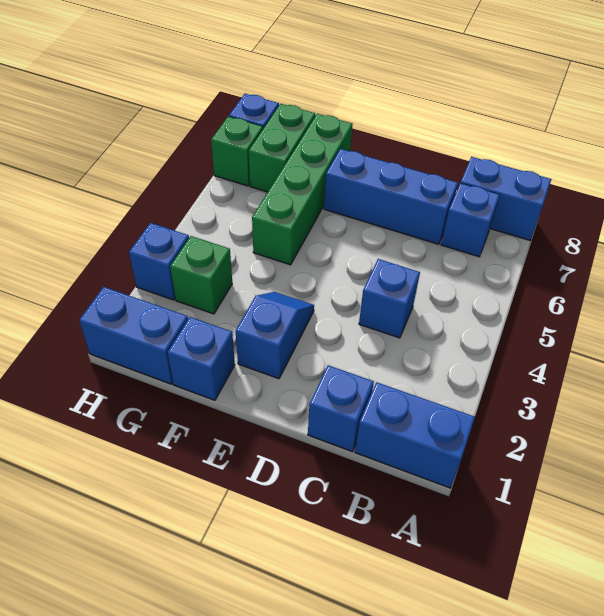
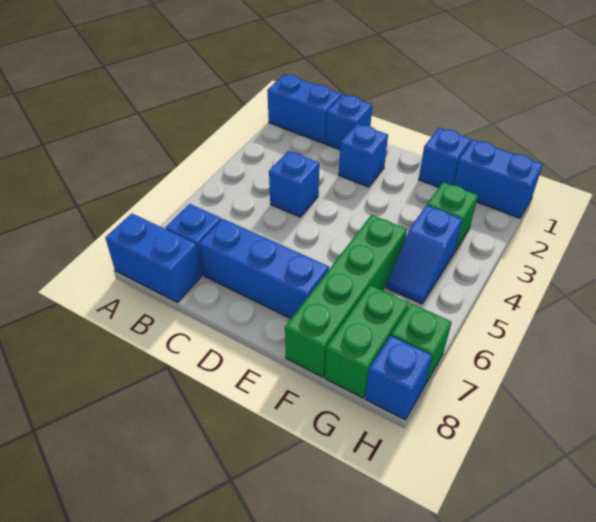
blue slope E2:E3 level 1 top 2 -> blue slope G4:G5 level 1 top 4
blue brick H3 level 1 -> blue brick D2 level 1

